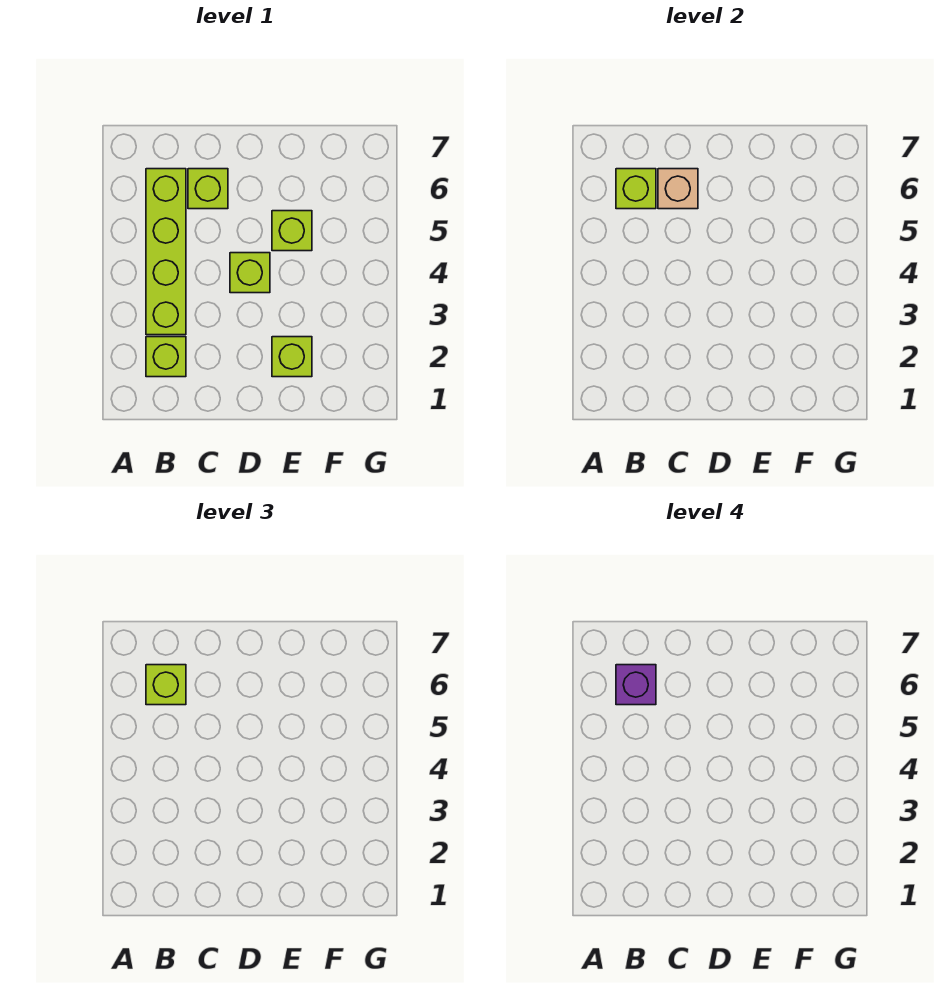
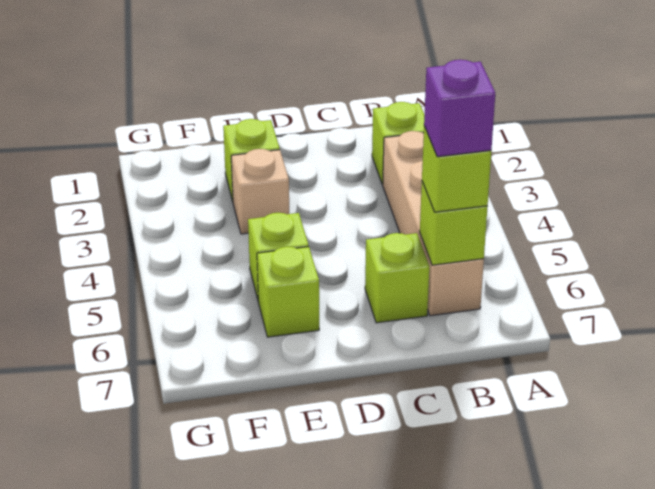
lime brick B3:B6 level 1 -> tan brick B3:B6 level 1
tan brick C6 level 2 -> tan brick E3 level 1
lime brick D4 level 1 -> lime brick E6 level 1

